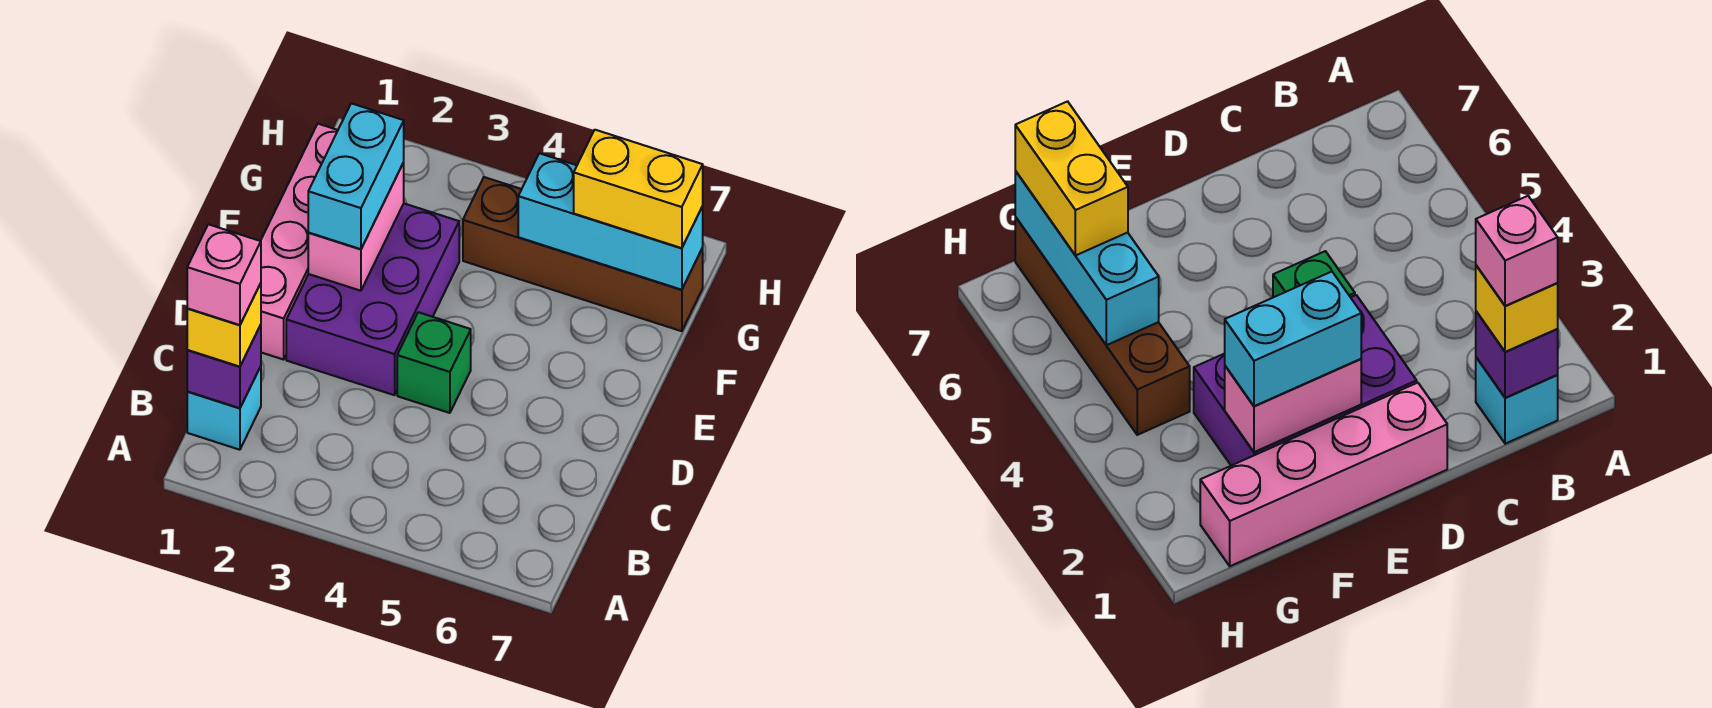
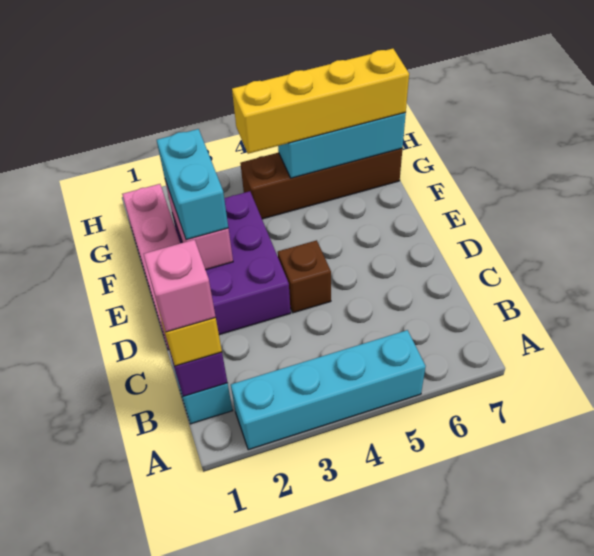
none -> cyan brick A2:A5 level 1
green brick D4 level 1 -> brown brick D4 level 1
yellow brick G6:G7 level 3 -> yellow brick G4:G7 level 3

